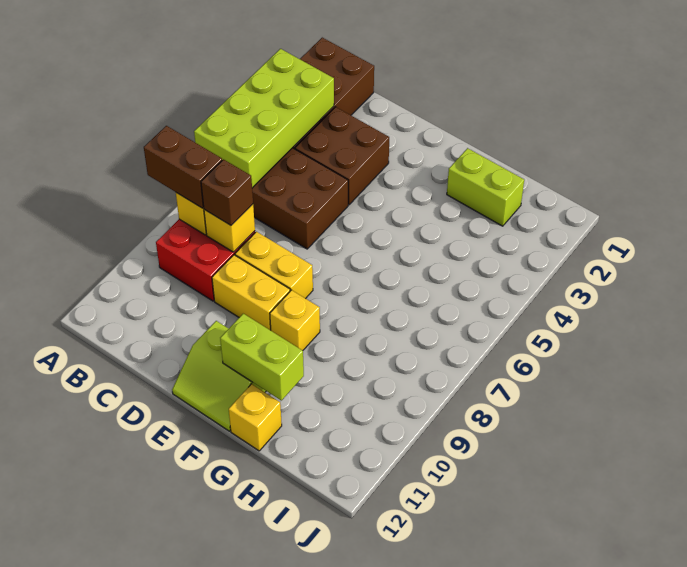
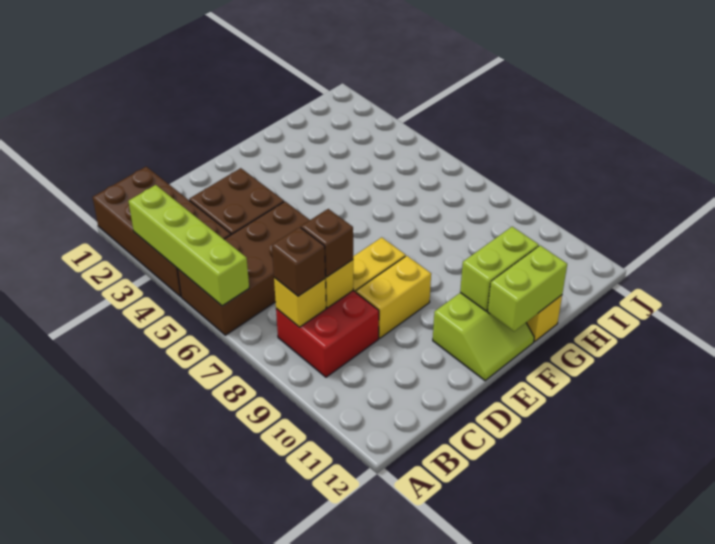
lime brick A3:B6 level 2 -> lime brick A3:A6 level 2
brown brick A8:B8 level 3 -> brown brick B8 level 3
yellow brick F9 level 1 -> none
lime brick G2:H2 level 1 -> lime brick F12:G12 level 2

